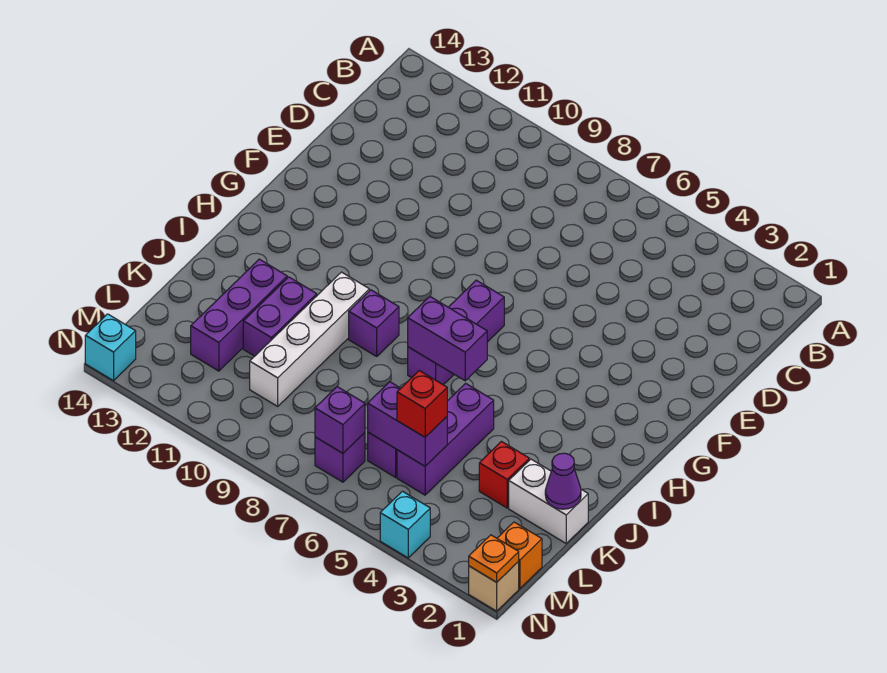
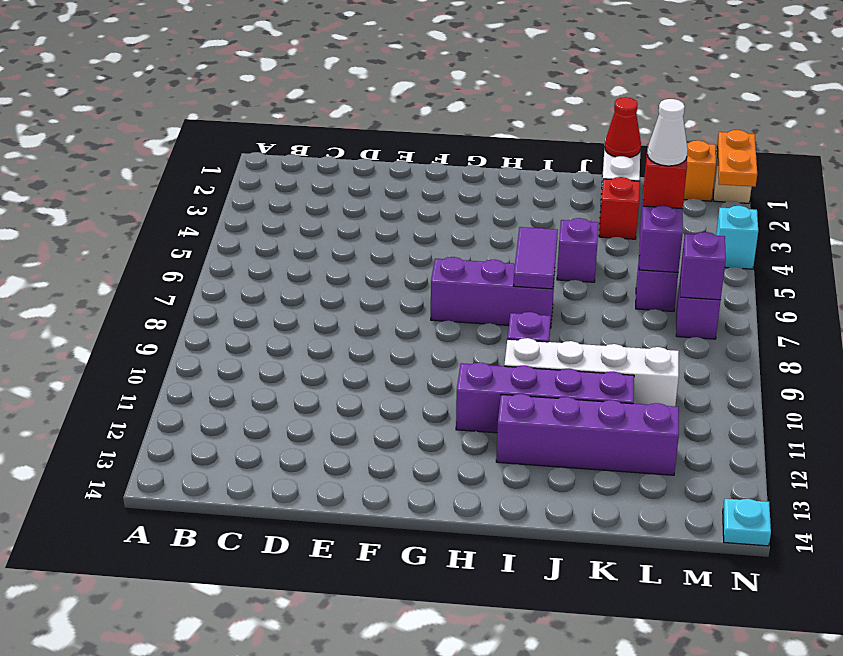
purple brick I6:I7 level 2 -> purple tile I6:I7 level 2
purple brick J5:L5 level 1 -> purple brick J5 level 1
purple brick J11:K11 level 1 -> purple brick H11:K11 level 1
purple brick J12:L12 level 1 -> purple brick I12:L12 level 1
purple cone K1 level 2 -> red cone K1 level 2
none -> white cone L5 level 4
orange plate N1 level 2 -> orange plate N1:N2 level 2
cyan brick N14 level 1 -> cyan plate N14 level 1

